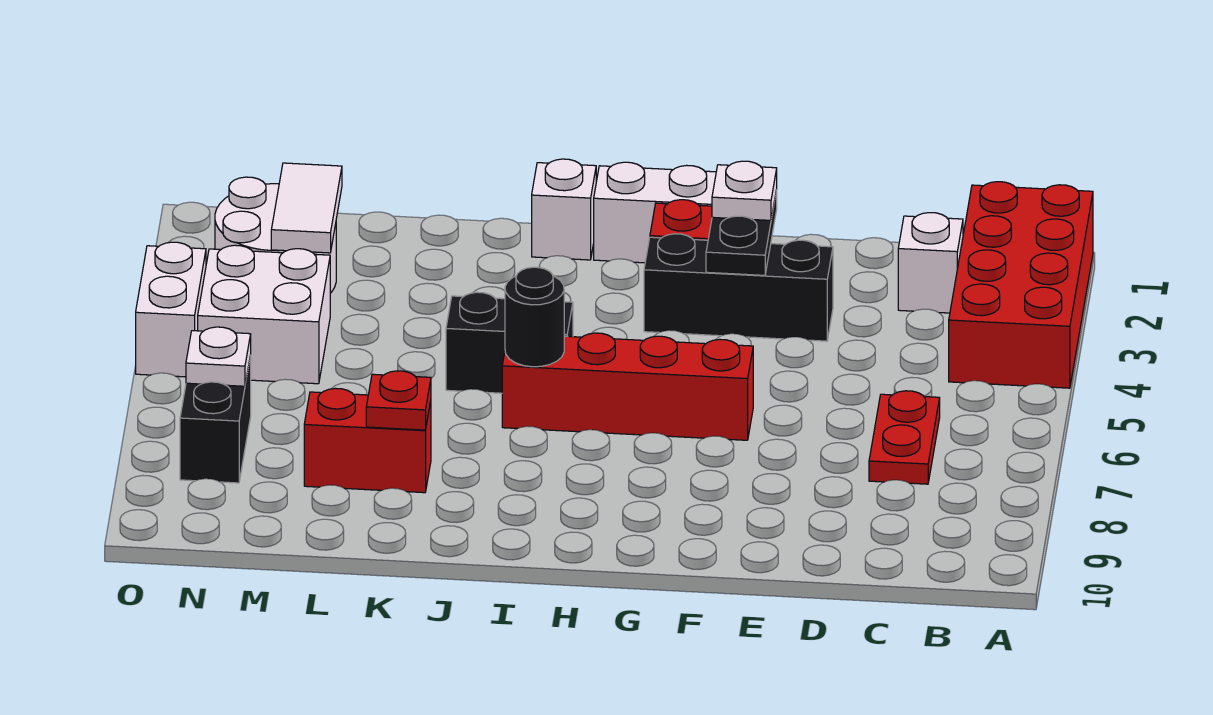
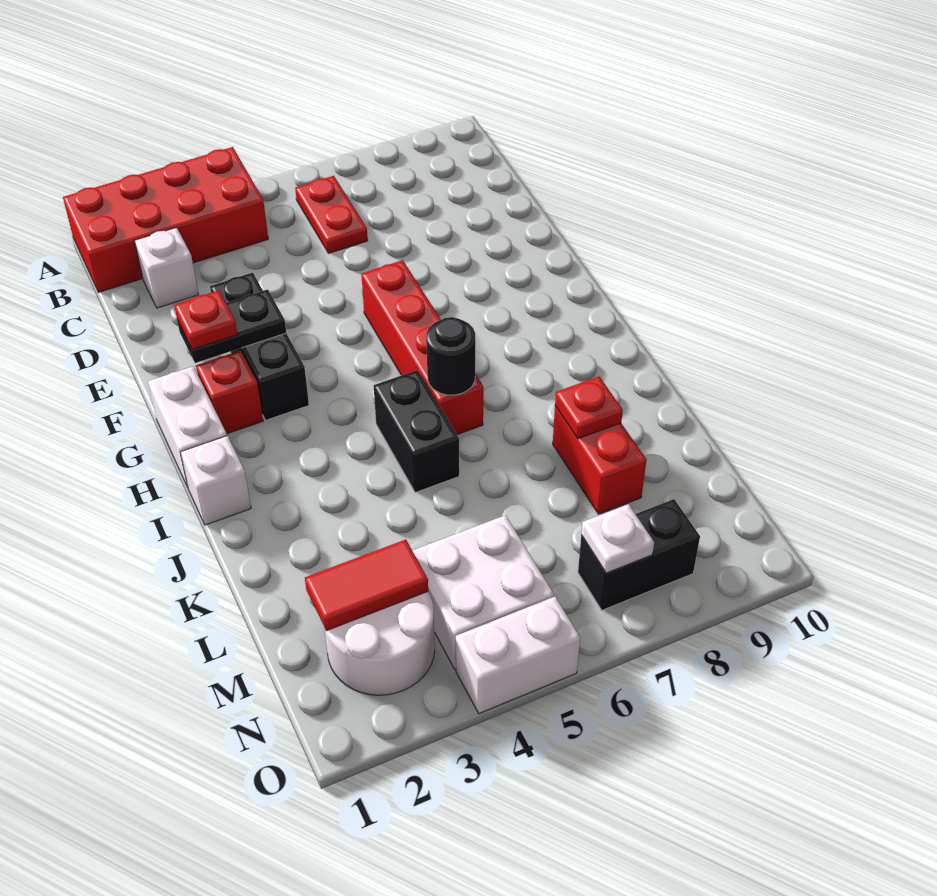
red plate C6:C7 level 1 -> red plate B6:C6 level 1
white plate F2 level 3 -> red plate F2 level 3
white tile M2:M3 level 2 -> red tile M2:M3 level 2

